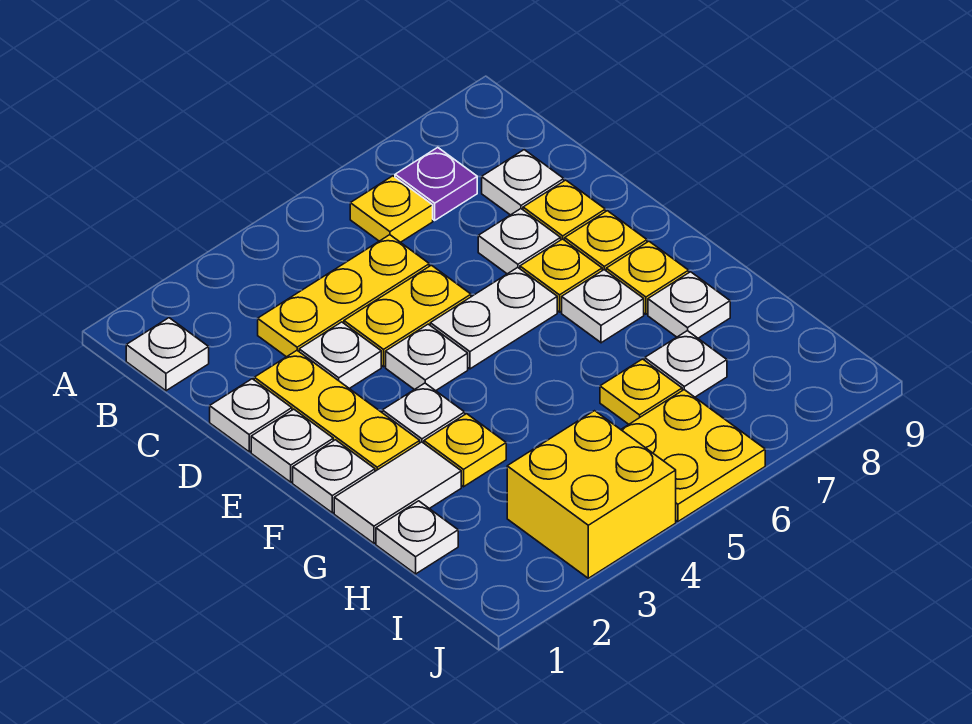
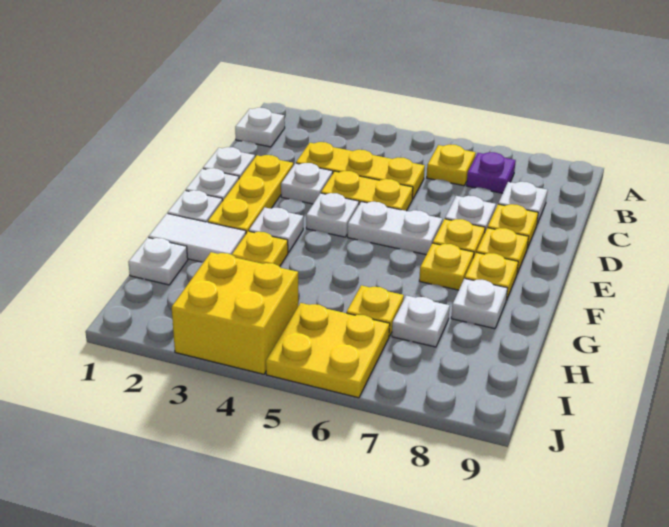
white plate F7 level 1 -> yellow plate F7 level 1

